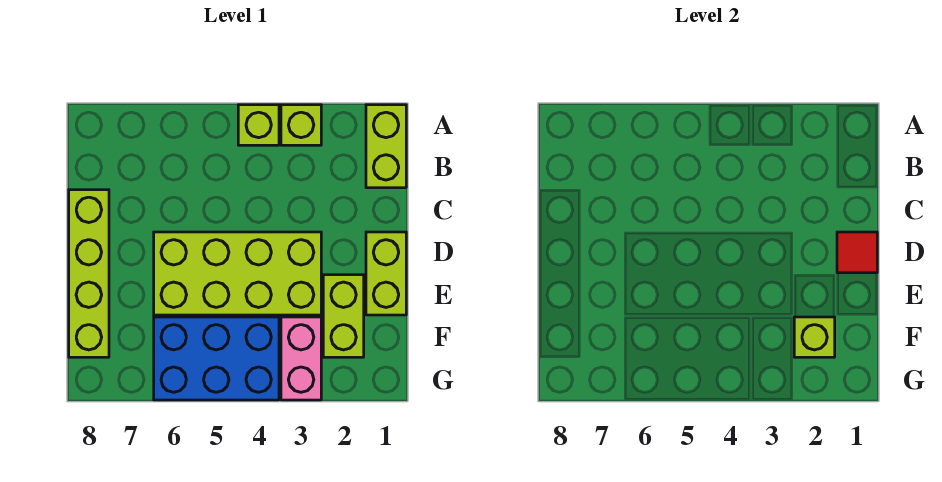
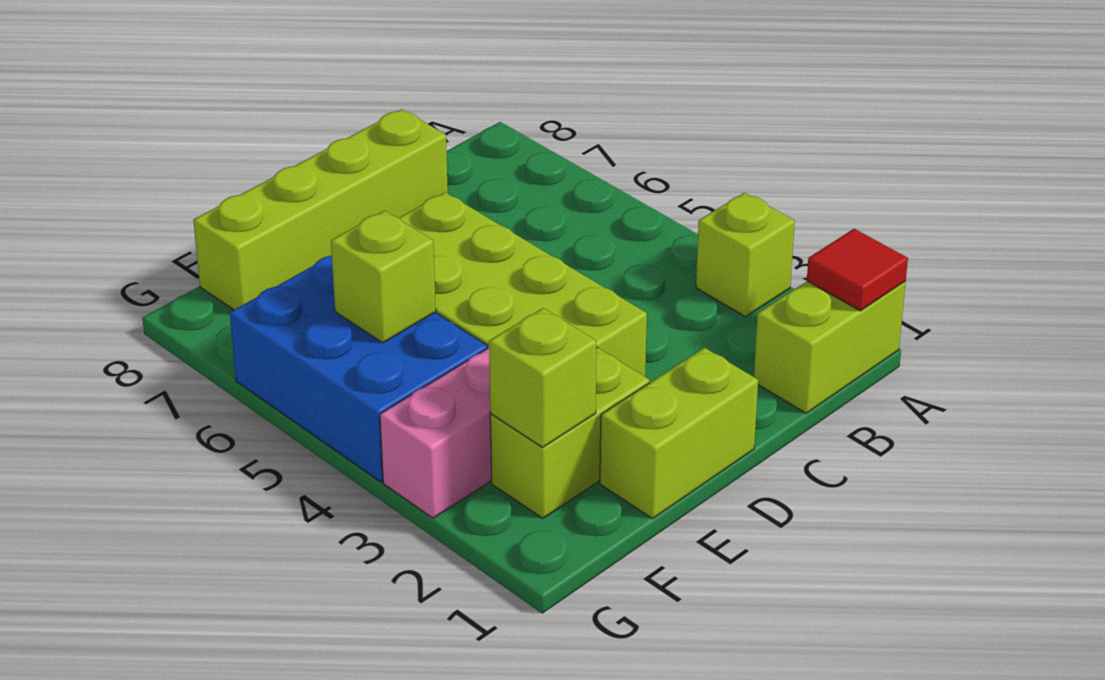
lime brick A4 level 1 -> lime brick F5 level 2
red tile D1 level 2 -> red tile A1 level 2

